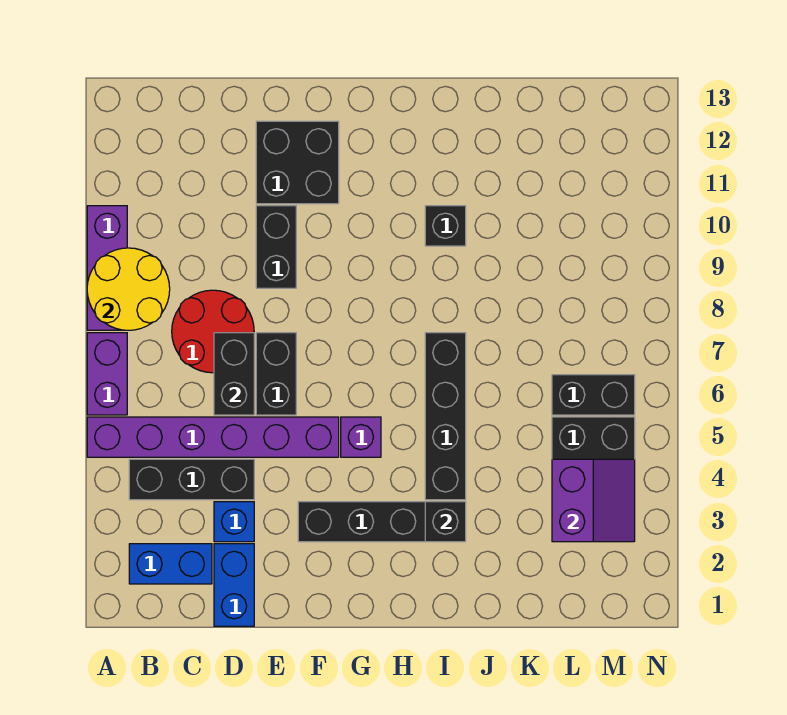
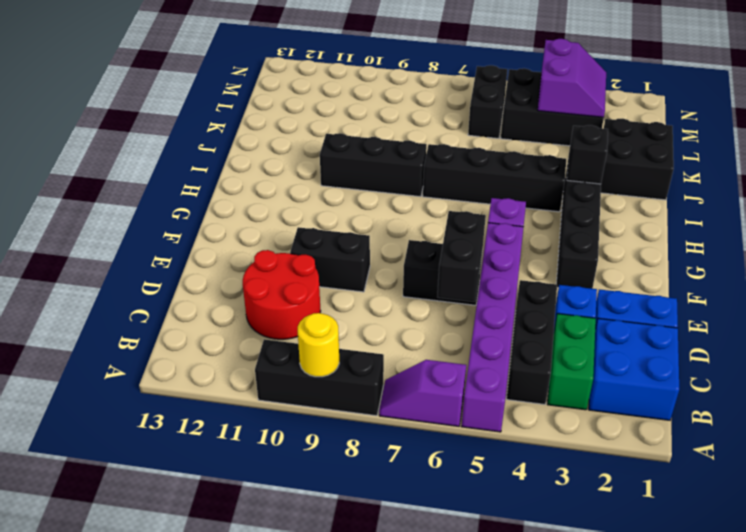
purple brick A6:A7 level 1 -> purple slope A6:A7 level 1 top 6
purple brick A8:A10 level 1 -> black brick A8:A10 level 1
yellow round brick A8:B9 level 2 -> yellow round brick A9 level 2
blue brick B2:C2 level 1 -> blue brick B1:C2 level 1
none -> green brick B3:C3 level 1
red round brick C7:D8 level 1 -> red round brick C10:D11 level 1
black brick D6:D7 level 2 -> black brick D6:E6 level 2
black brick E11:F12 level 1 -> black brick J1:K2 level 1
black brick I10 level 1 -> black brick I8:I10 level 1
purple slope L3:M4 level 2 top L -> purple slope L3:M4 level 2 top 4

